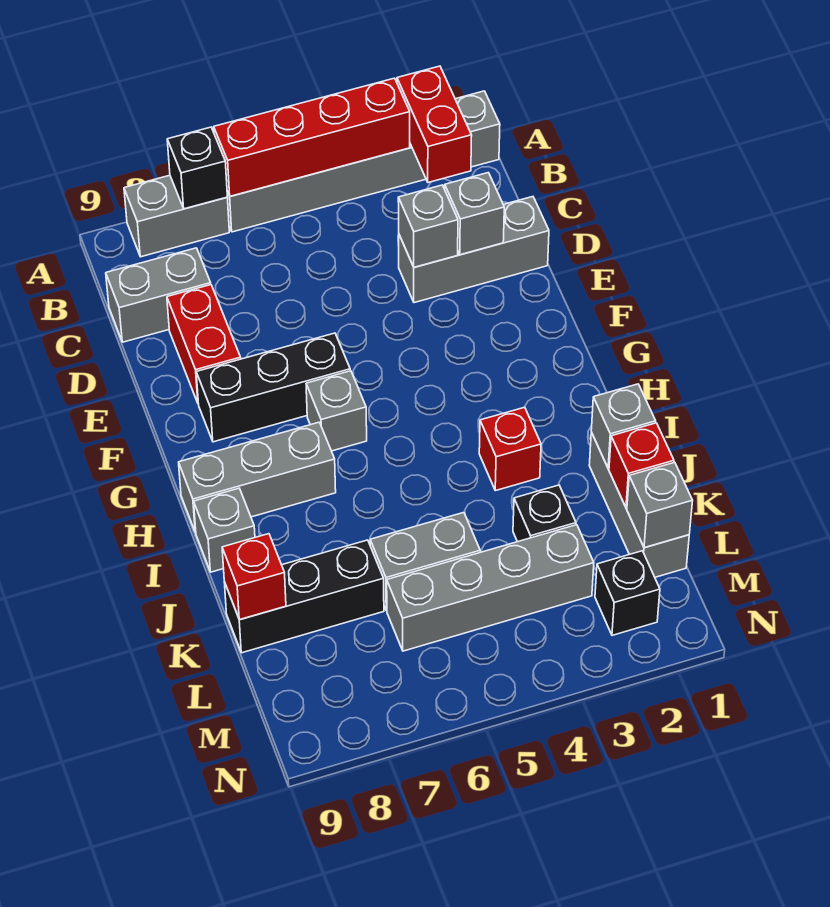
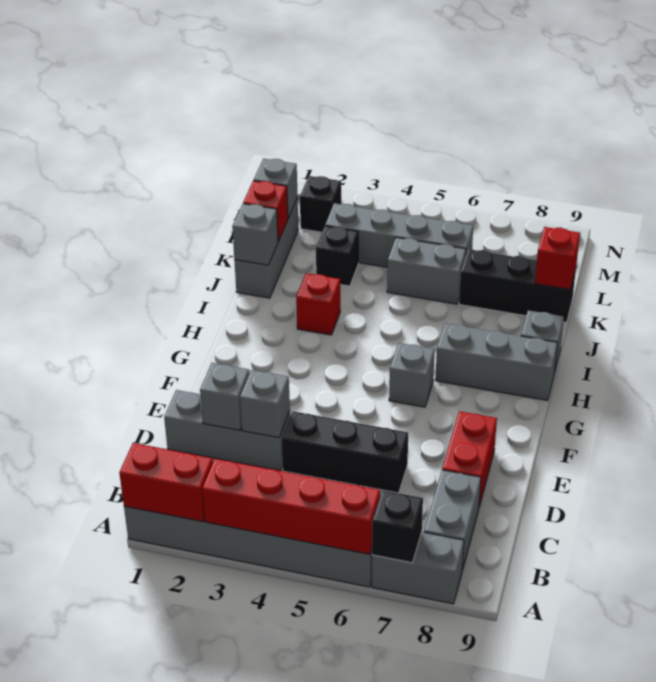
red brick A2:B2 level 2 -> red brick A1:A2 level 2
grey brick C8:C9 level 1 -> grey brick B8:C8 level 1
black brick F6:F8 level 1 -> black brick D4:D6 level 1

